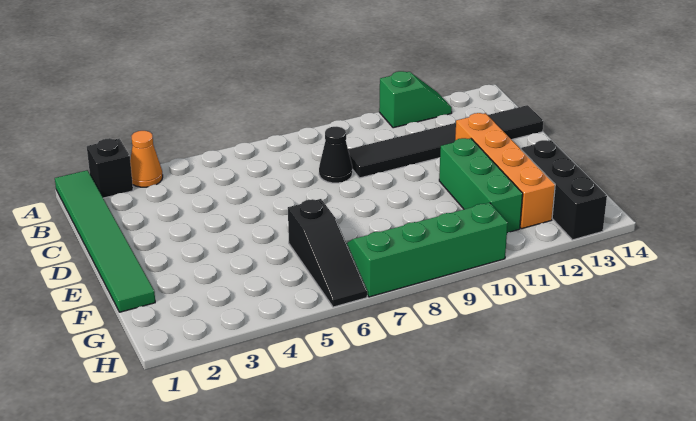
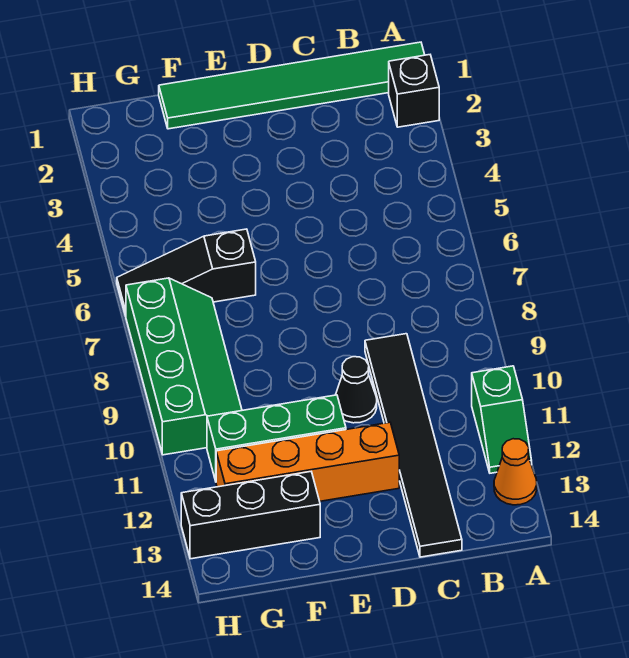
orange cone A3 level 1 -> orange cone A13 level 1
black cone C8 level 1 -> black cone D10 level 1

